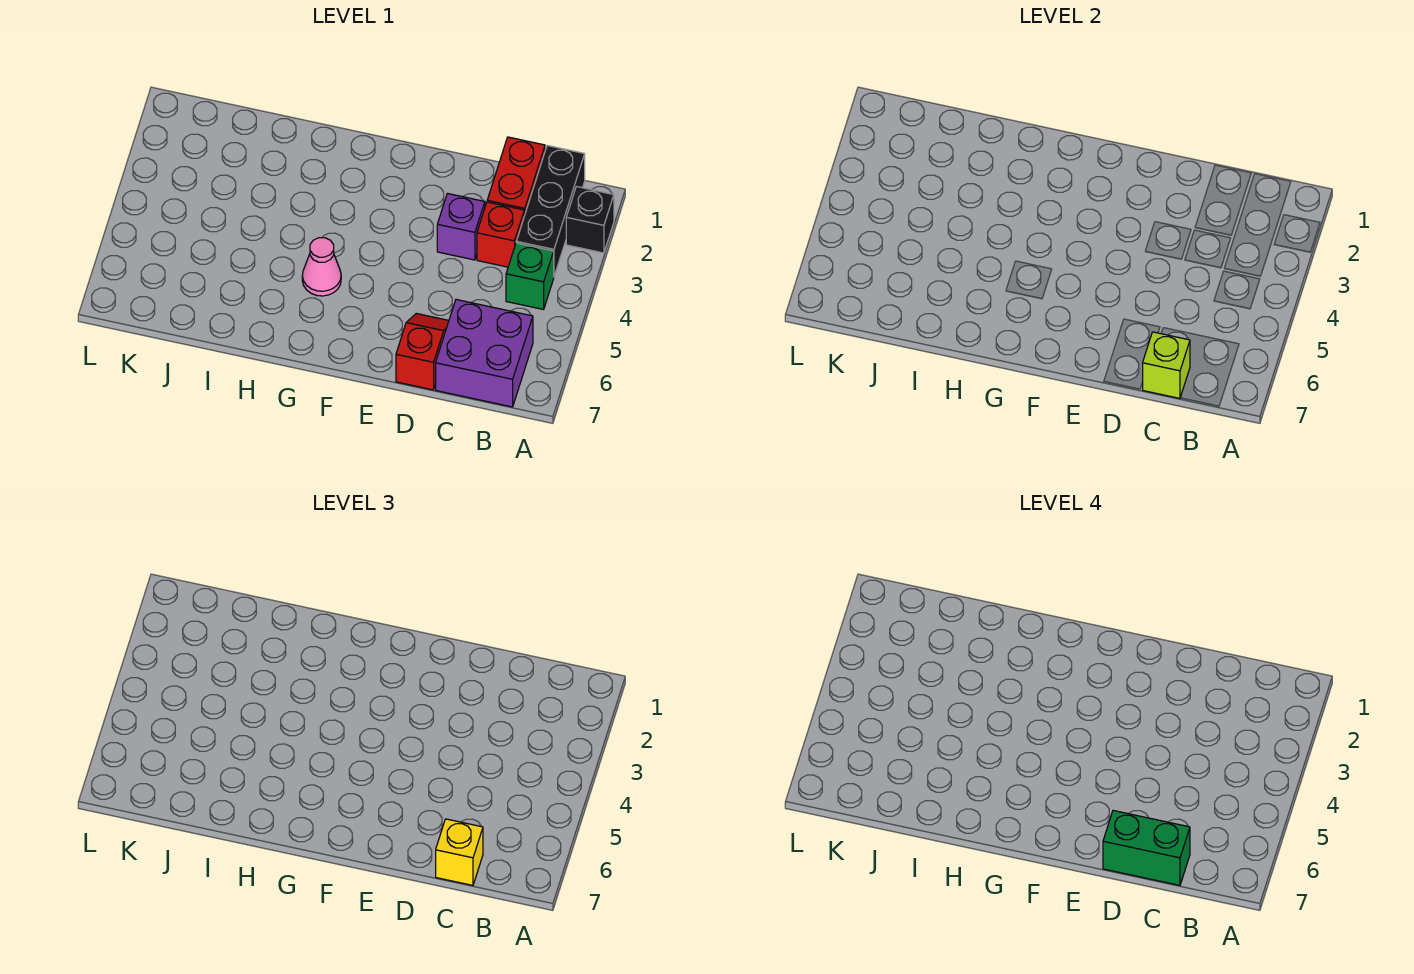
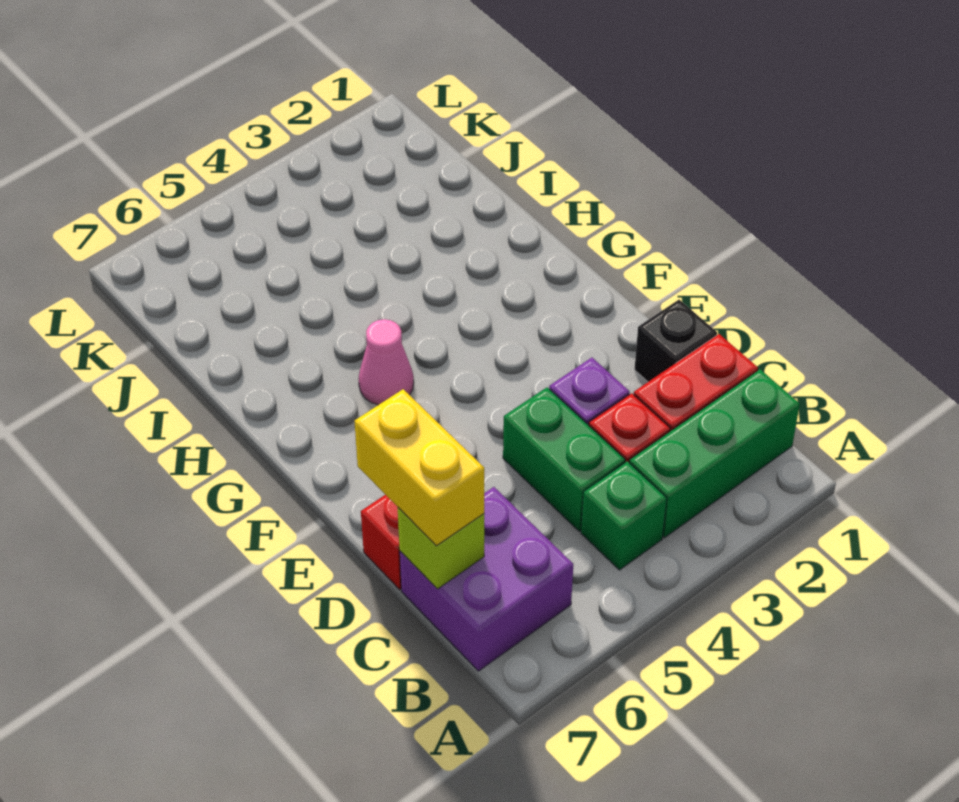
black brick A2 level 1 -> black brick D1 level 1
black brick B1:B3 level 1 -> green brick B1:B3 level 1
yellow brick C7 level 3 -> yellow brick C7:D7 level 3
green brick C7:D7 level 4 -> green brick C4:D4 level 1

